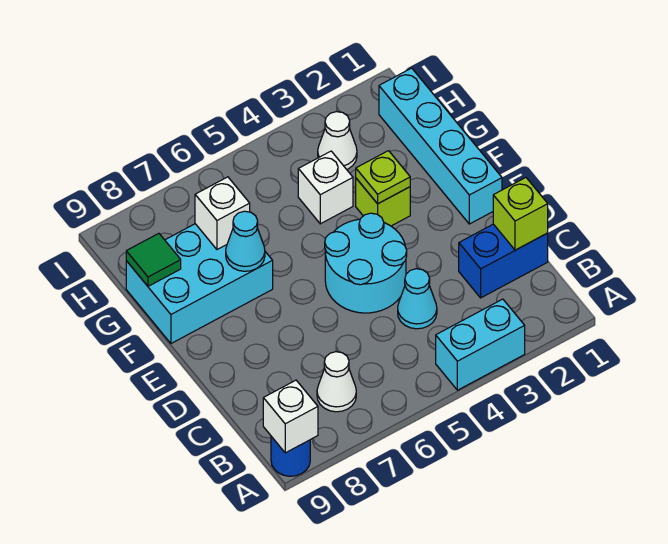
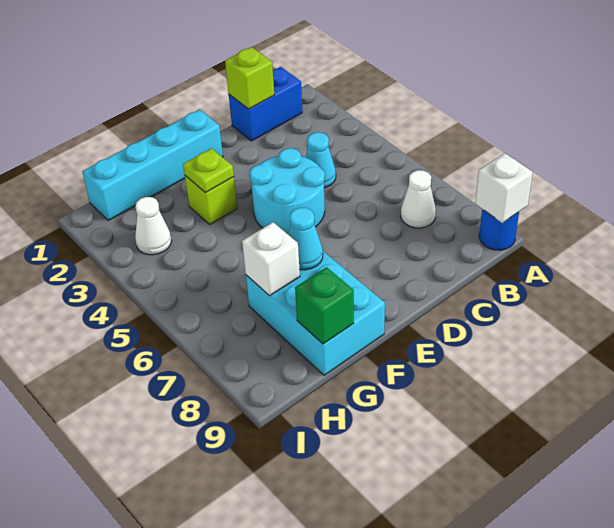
cyan brick A3:A4 level 1 -> none
blue brick C1:C2 level 1 -> blue brick B1:C1 level 1
white brick G4 level 1 -> none
green tile G9 level 2 -> green brick G9 level 2

